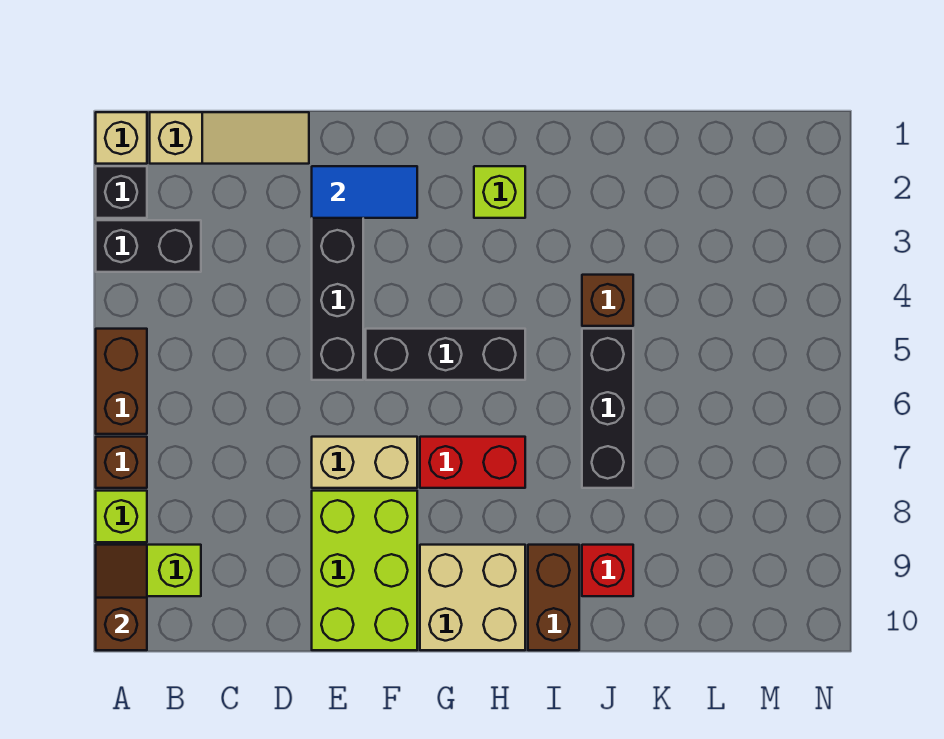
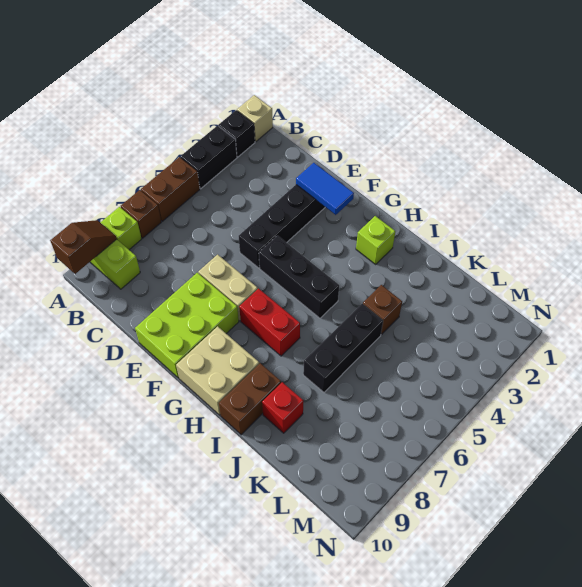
black brick A3:B3 level 1 -> black brick A3:A4 level 1
tan slope B1:D1 level 1 top B -> none

